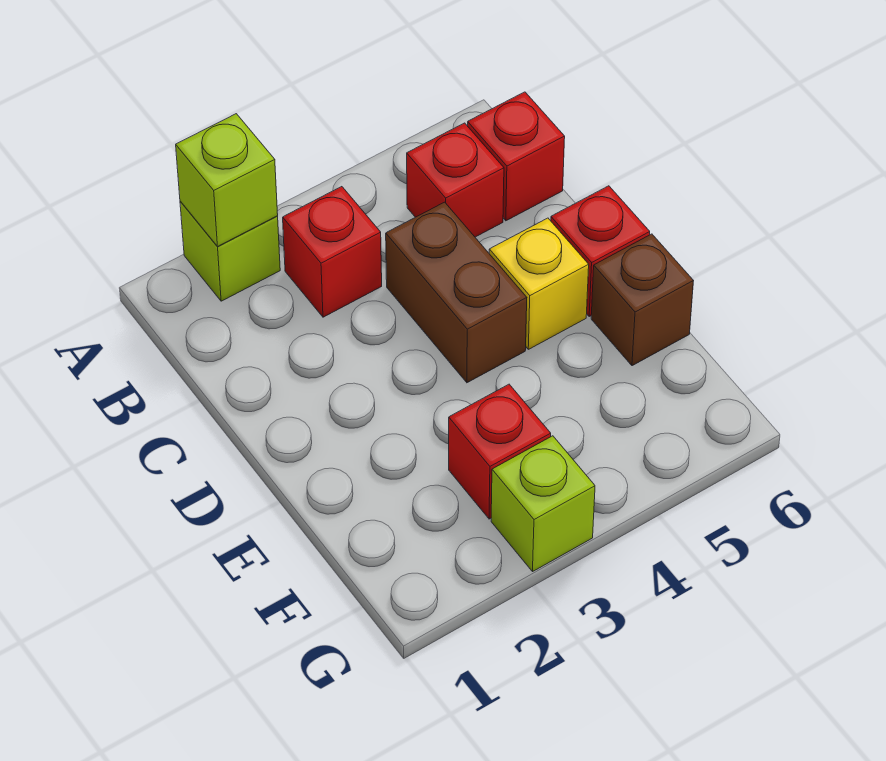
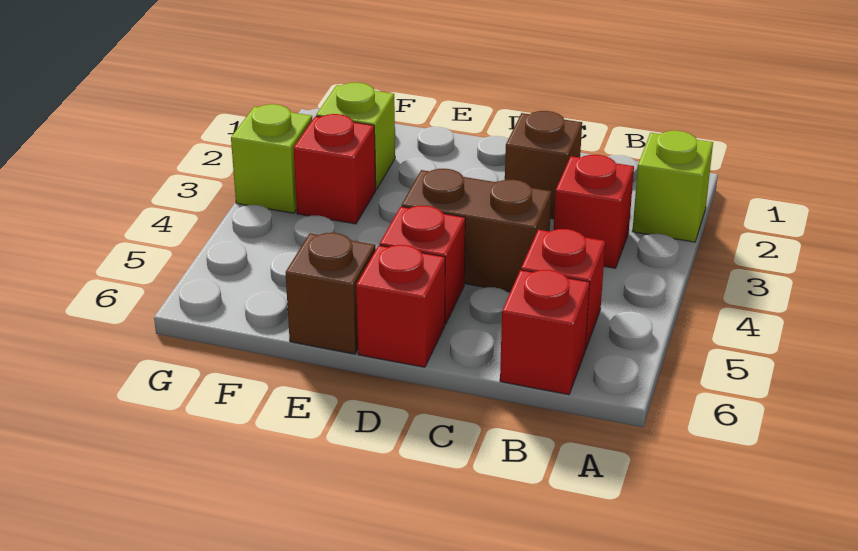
lime brick A2 level 2 -> lime brick F2 level 1
none -> brown brick C2 level 1
yellow brick D5 level 1 -> red brick D5 level 1

